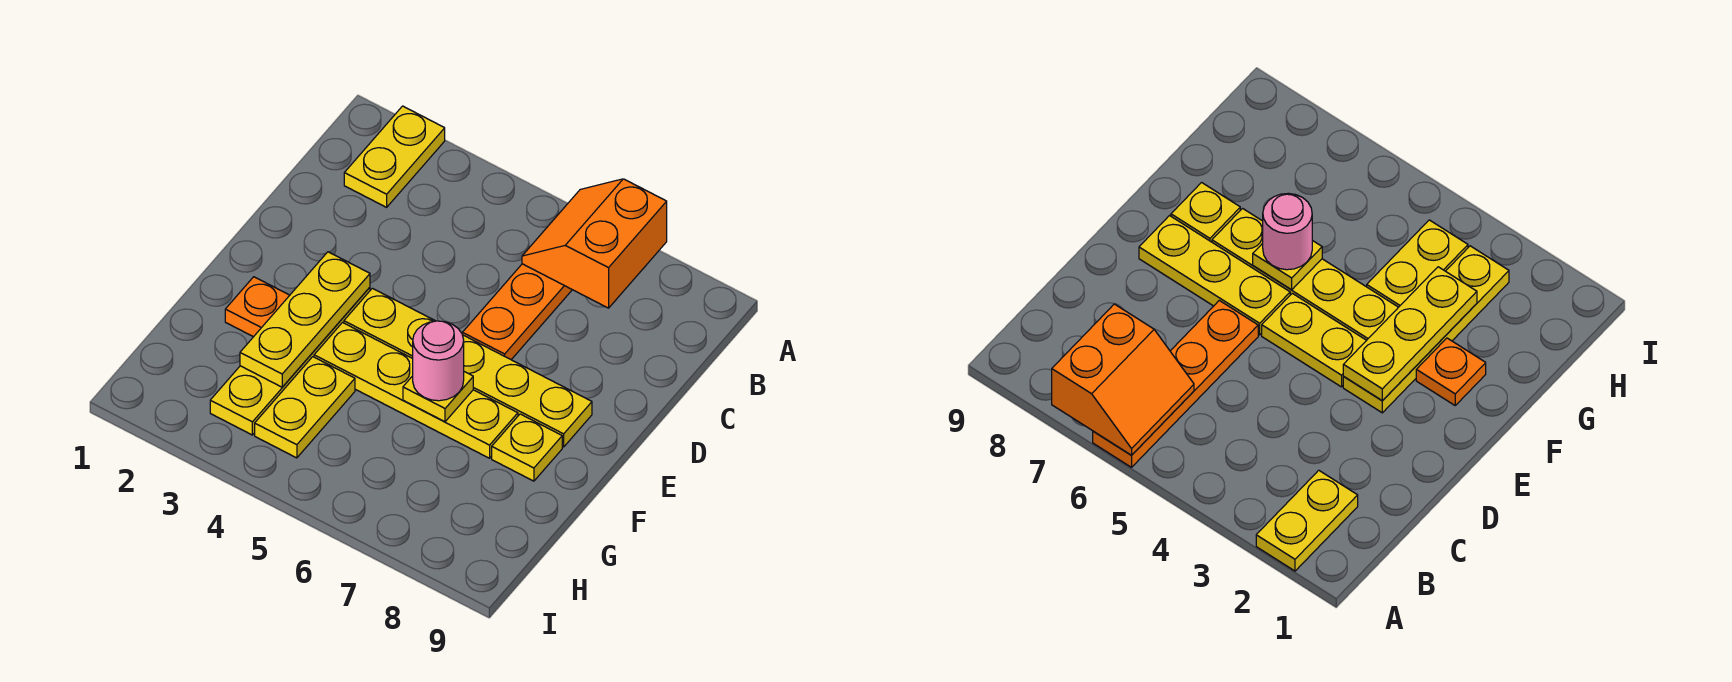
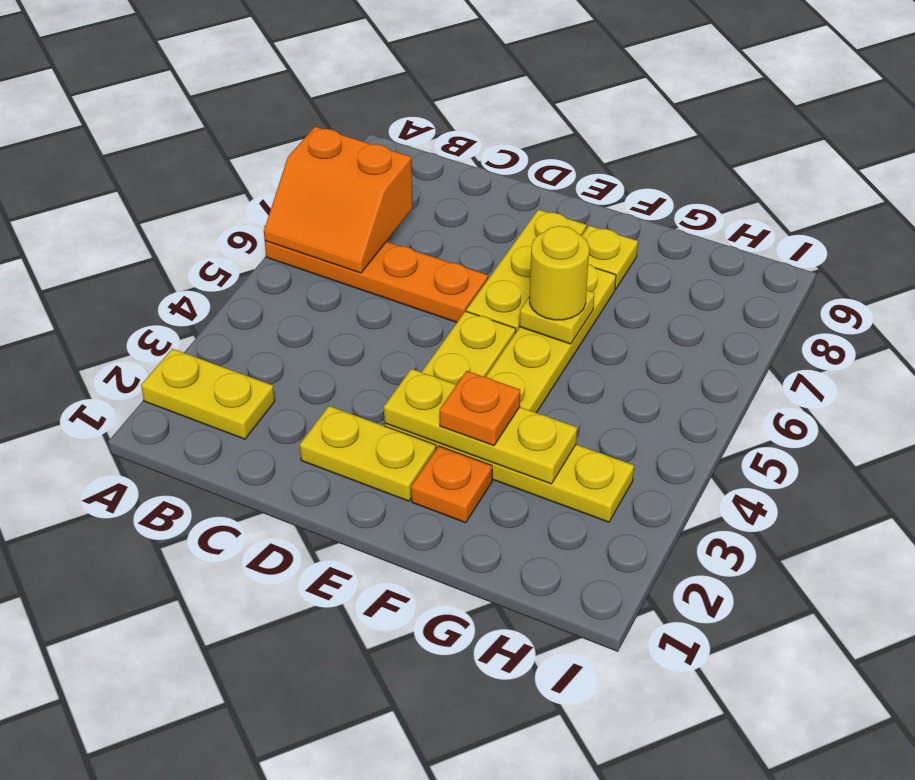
none -> orange plate F3 level 3
pink round brick F6 level 3 -> yellow round brick F6 level 3
yellow plate G4:H4 level 1 -> yellow plate D2:E2 level 1

